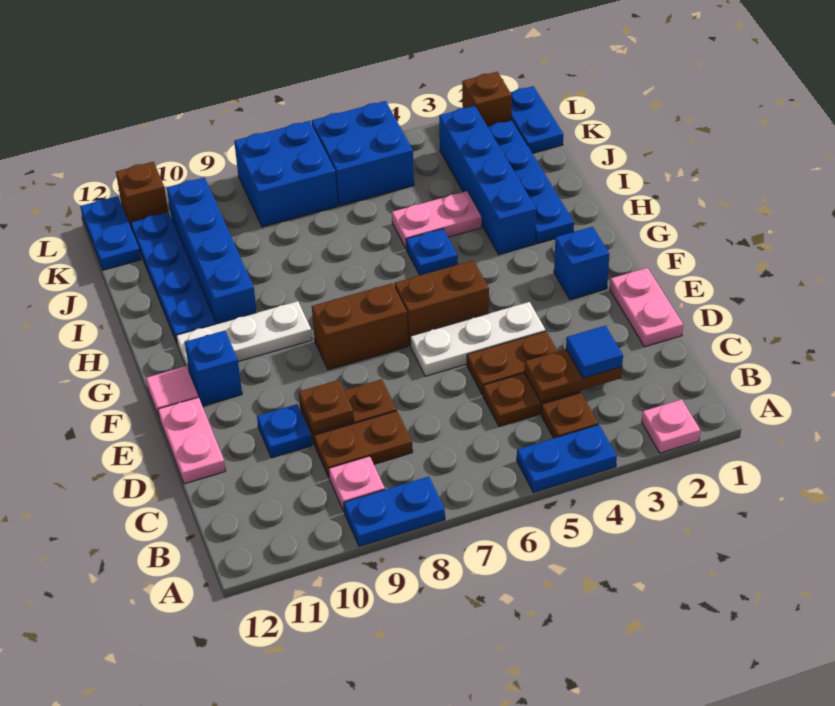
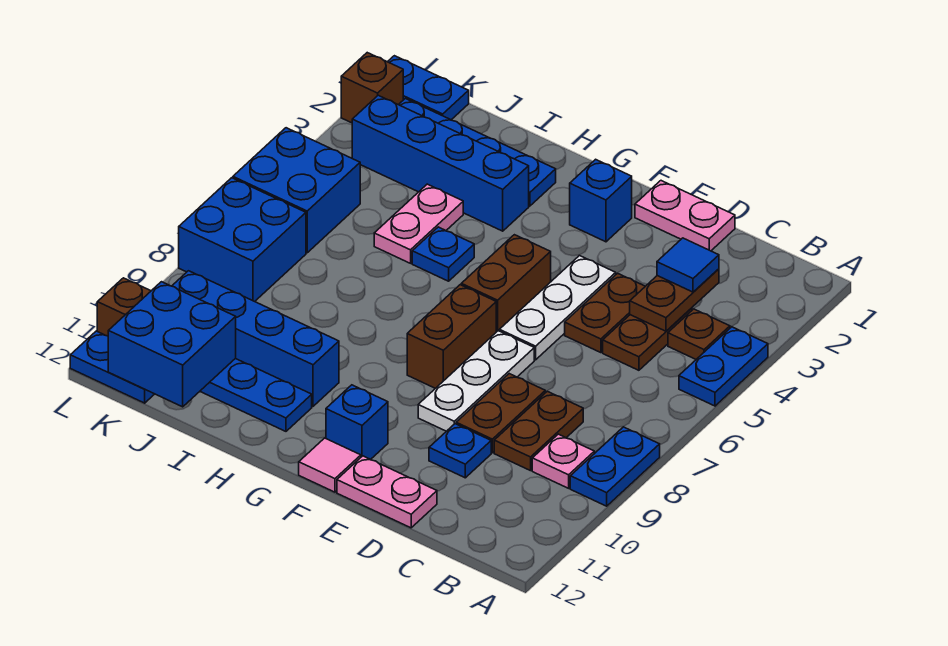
pink plate A2 level 1 -> none
brown plate D9 level 2 -> none
white plate G9:G11 level 1 -> white plate E7:E9 level 1
none -> blue brick J11:K12 level 2

